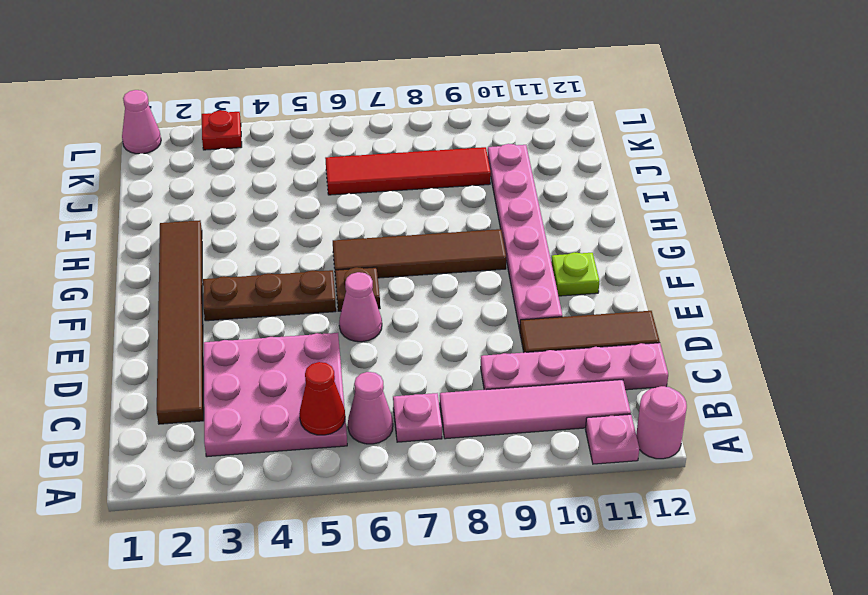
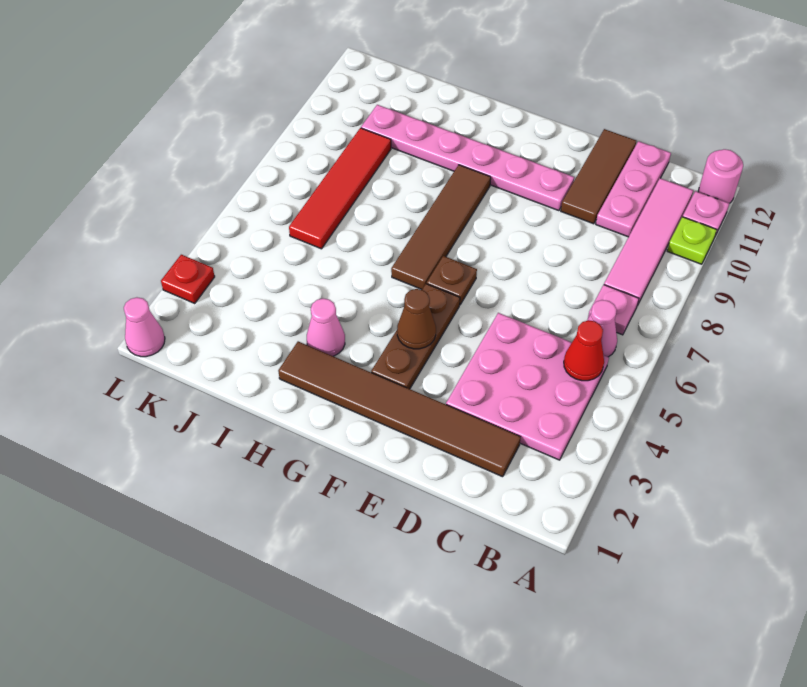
pink plate C9:C12 level 1 -> pink plate C10:C12 level 1
pink cone E6 level 1 -> pink cone H3 level 1
none -> brown cone F4 level 2
lime plate F11 level 1 -> lime plate A10 level 1

